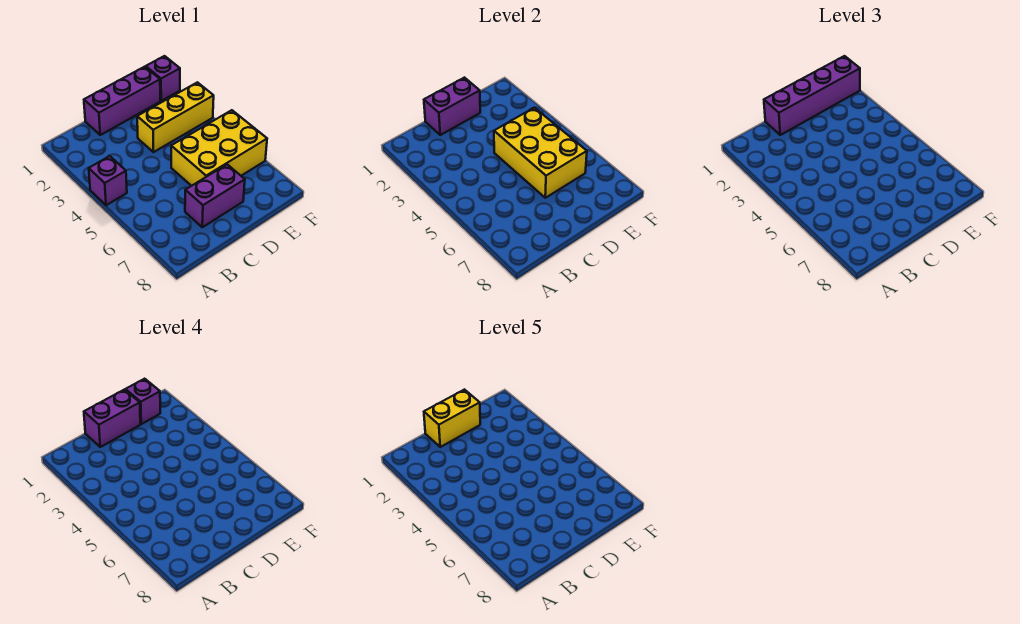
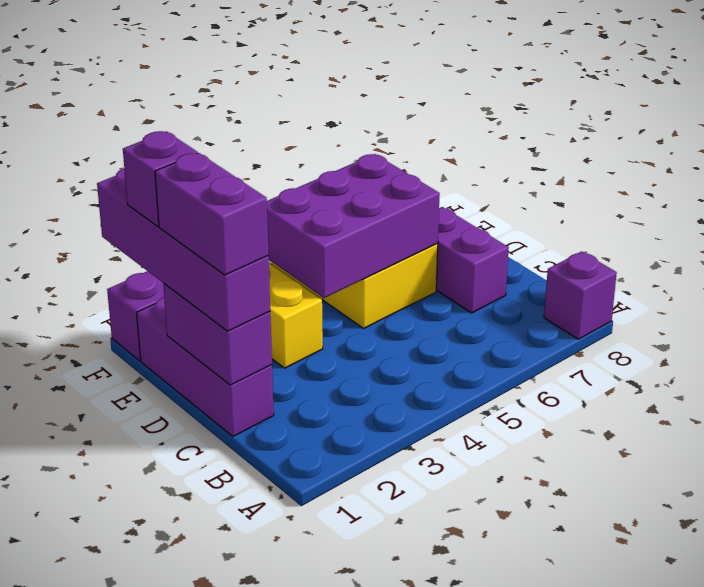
purple brick A4 level 1 -> purple brick A8 level 1
yellow brick C1:D1 level 5 -> none
yellow brick D4:E6 level 2 -> purple brick D4:E6 level 2

